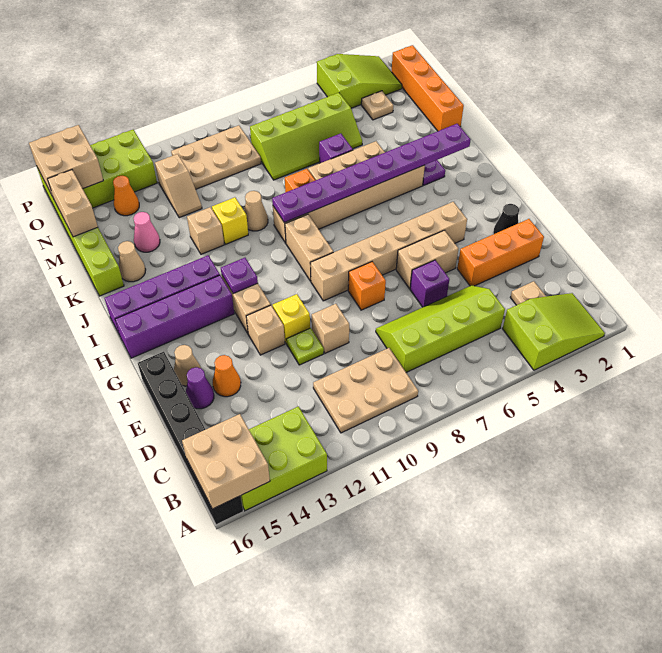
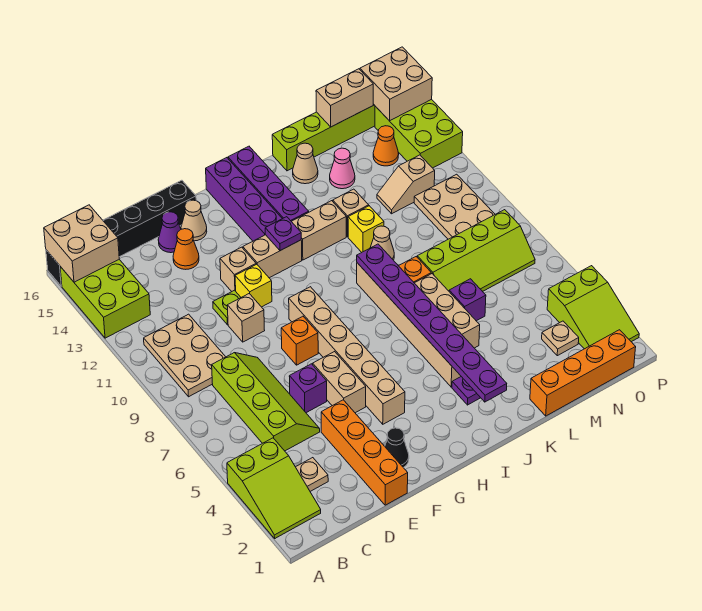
orange brick E2:E4 level 1 -> orange brick E1:E4 level 1
tan brick H9:I9 level 1 -> tan brick I12:J12 level 1
lime slope M5:N8 level 1 top N -> lime slope L7:O8 level 1 top 8

